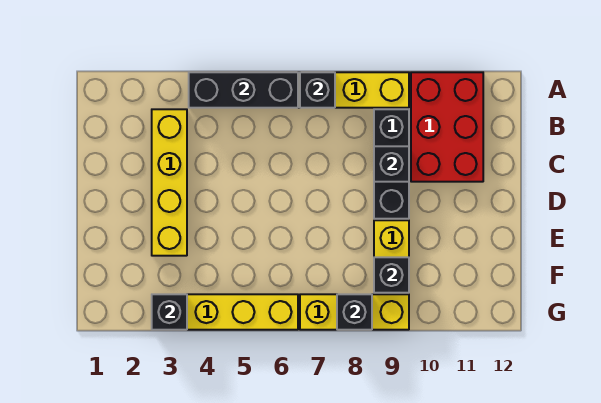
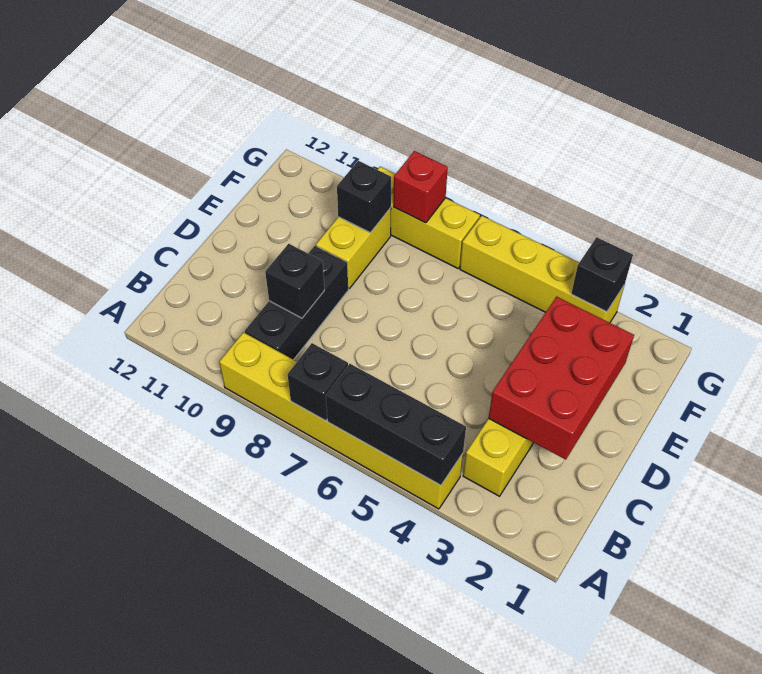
red brick A10:C11 level 1 -> red brick C2:E3 level 2
black brick G8 level 2 -> red brick G8 level 2

